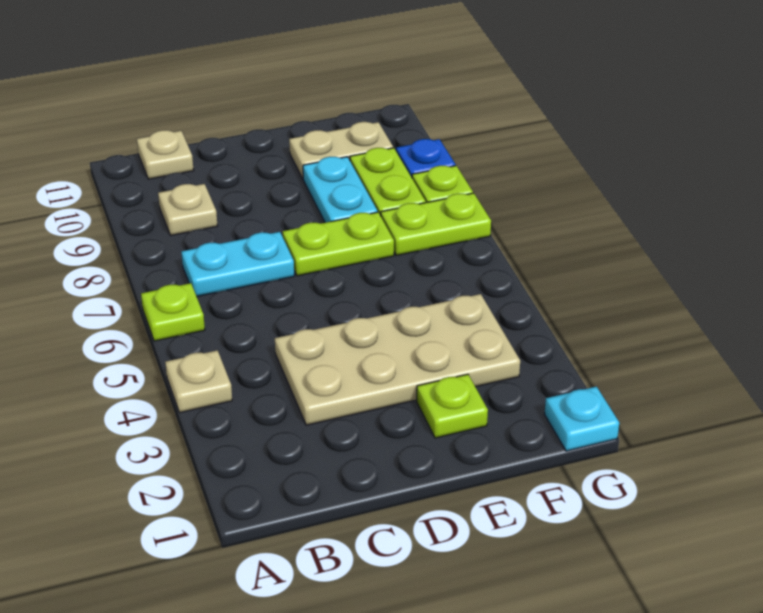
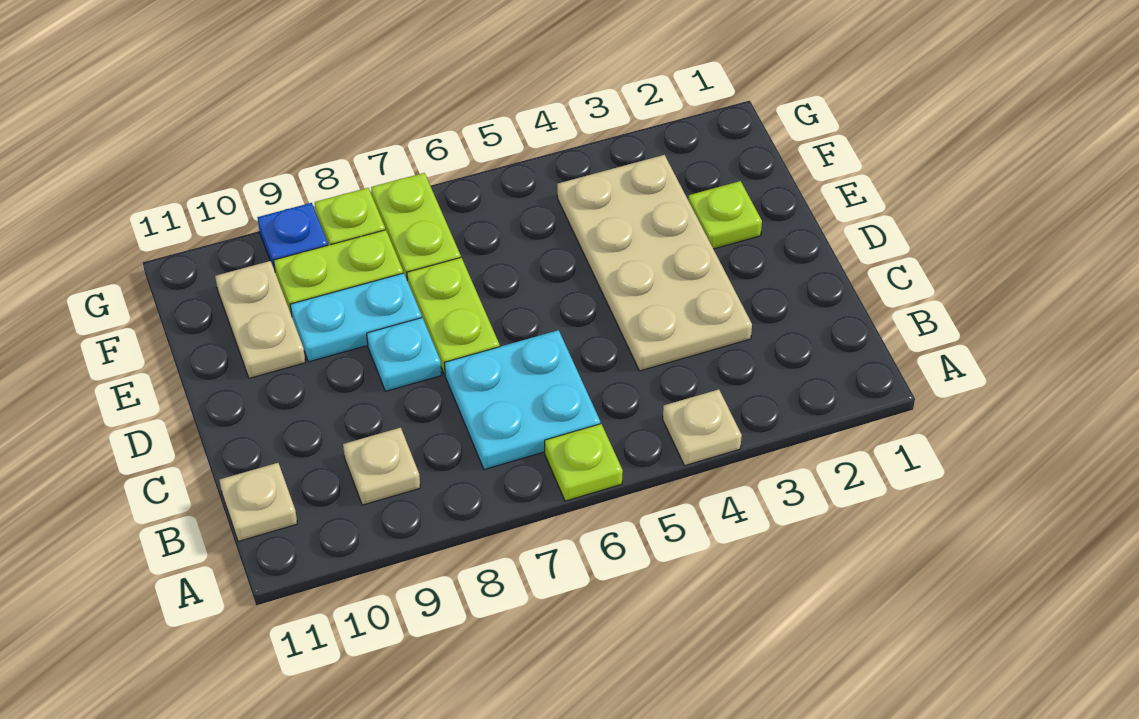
cyan plate B7:C7 level 1 -> cyan plate B6:C7 level 1
cyan plate G1 level 1 -> cyan plate D8 level 1

